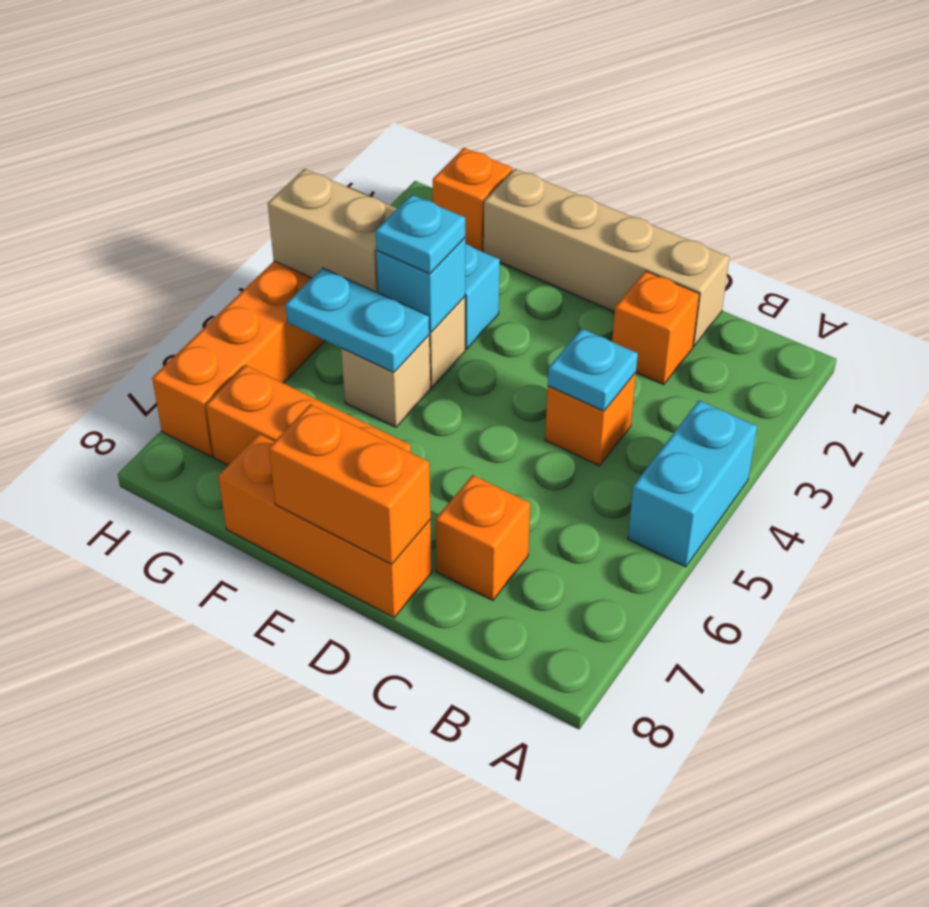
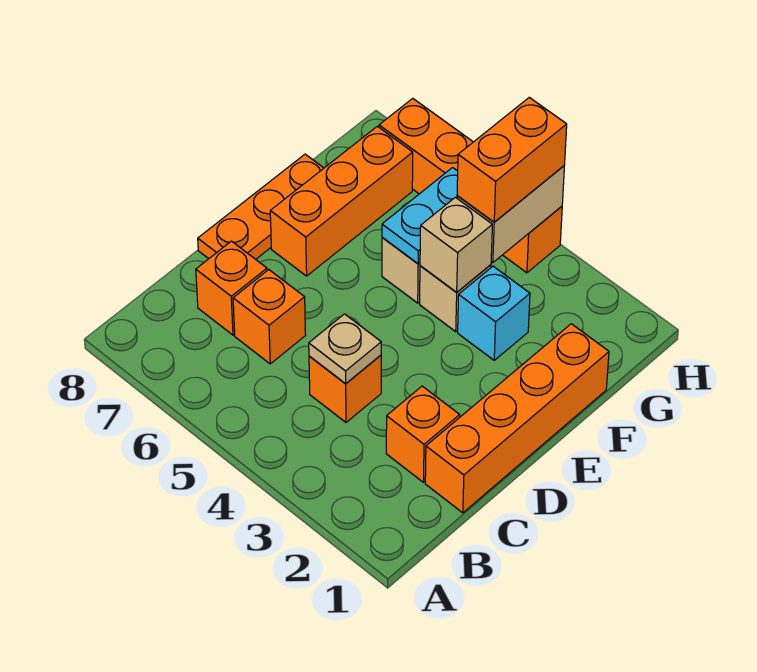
cyan brick A4:A5 level 1 -> none
tan brick C1:F1 level 1 -> orange brick C1:F1 level 1
cyan plate C4 level 2 -> tan plate C4 level 2
orange brick D8:F8 level 1 -> orange plate D8:F8 level 1
orange brick D8:E8 level 2 -> orange brick G4:H4 level 3
cyan brick F4 level 2 -> tan brick F4 level 2
cyan plate F4 level 3 -> none
orange brick G1 level 1 -> orange brick C6 level 1

